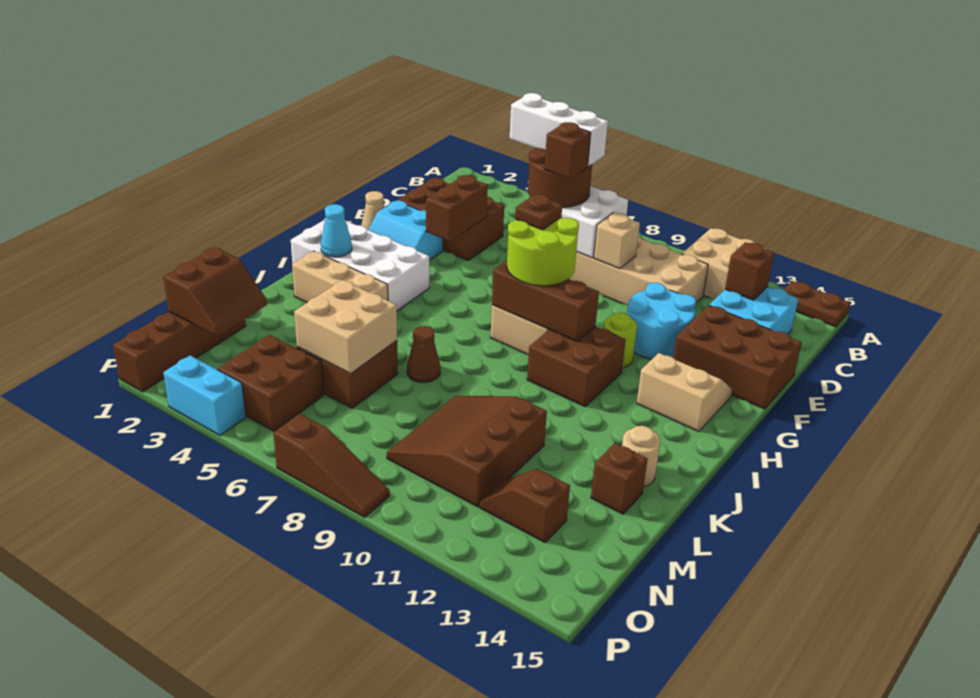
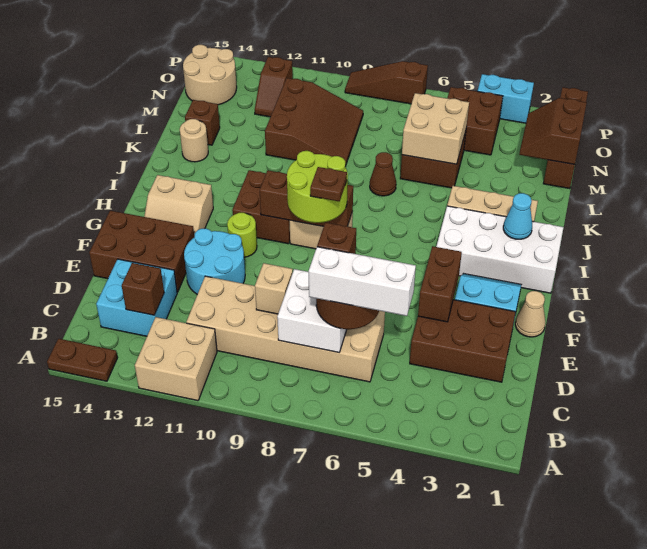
brown slope N12:N13 level 1 top 13 -> brown slope N12:O12 level 1 top O
none -> tan round brick N14:O15 level 1

